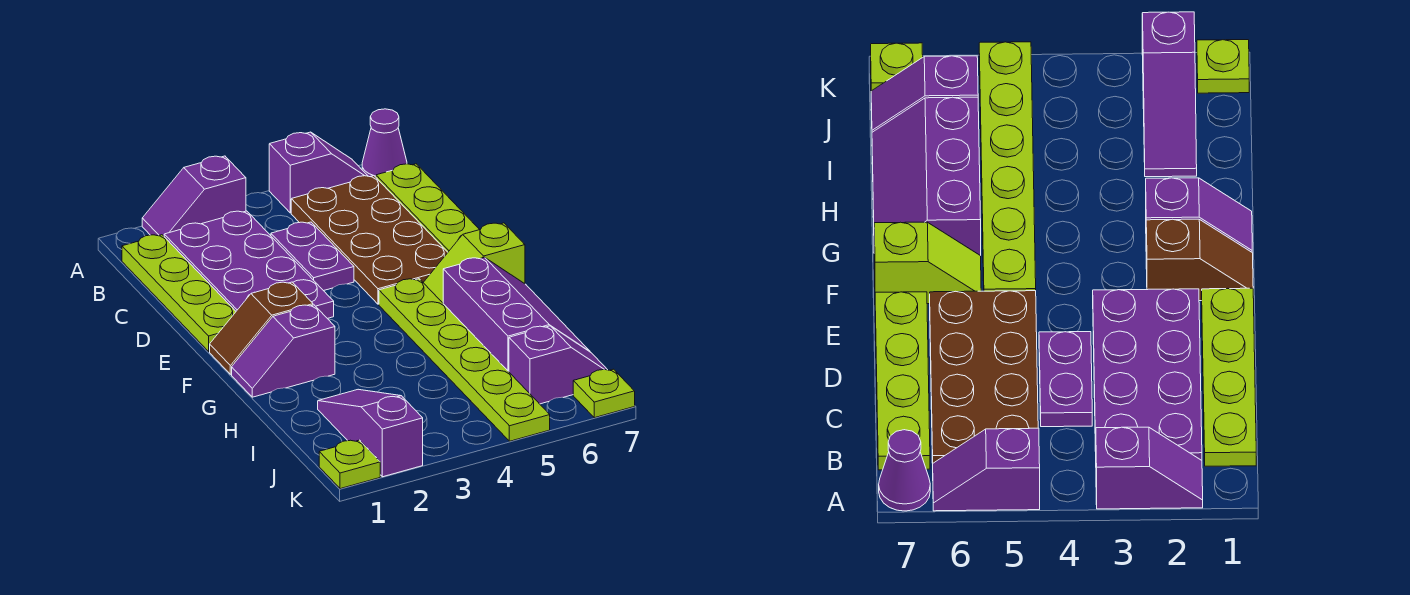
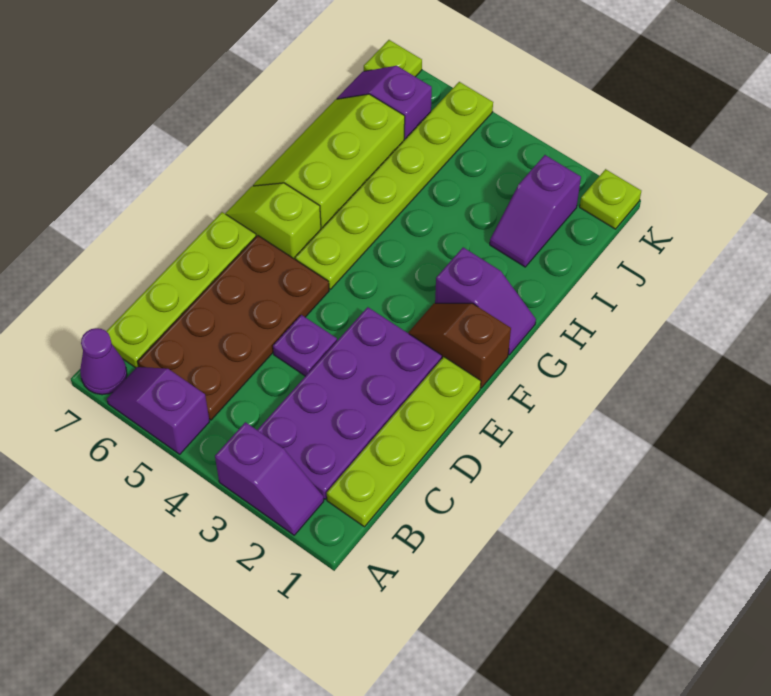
purple plate C4:D4 level 1 -> purple plate D4 level 1
brown slope F1:F2 level 1 top 2 -> brown slope F1:F2 level 1 top 1
lime slope F6:F7 level 1 top 7 -> lime slope F6:F7 level 1 top 6
purple slope G6:I7 level 1 top 6 -> lime slope G6:I7 level 1 top 6
purple slope I2:K2 level 1 top K -> purple slope I2:J2 level 1 top J

